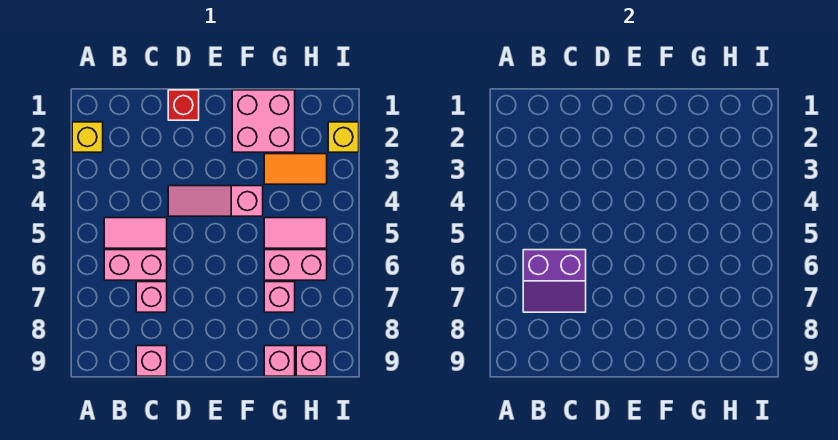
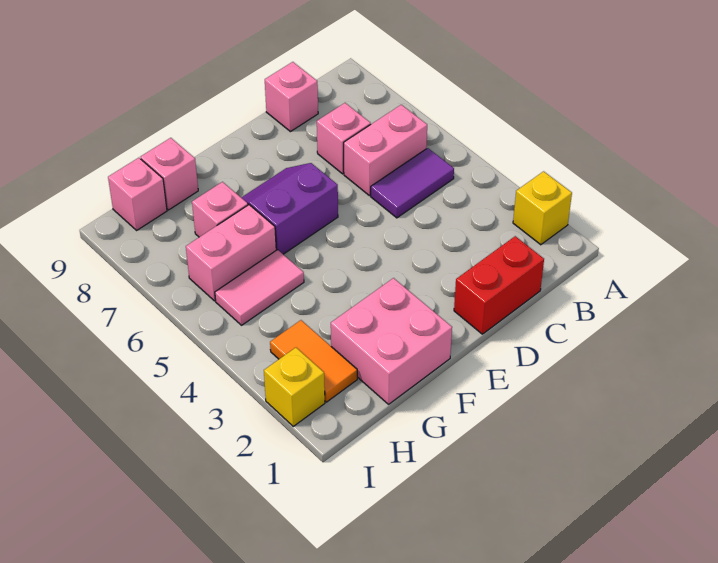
pink tile B5:C5 level 1 -> purple tile B5:C5 level 1
purple slope B6:C7 level 2 top 6 -> purple slope E6:F7 level 1 top 6
red brick D1 level 1 -> red brick C1:D1 level 1
pink slope D4:F4 level 1 top F -> none
orange tile G3:H3 level 1 -> orange tile H2:H3 level 1

